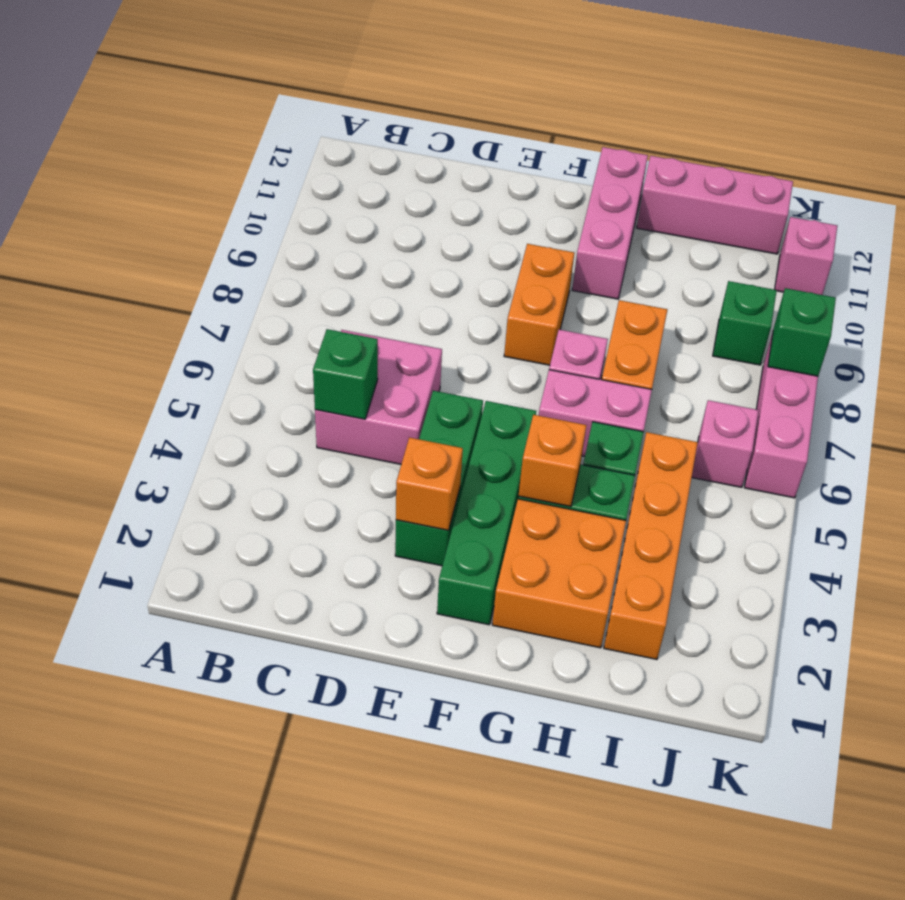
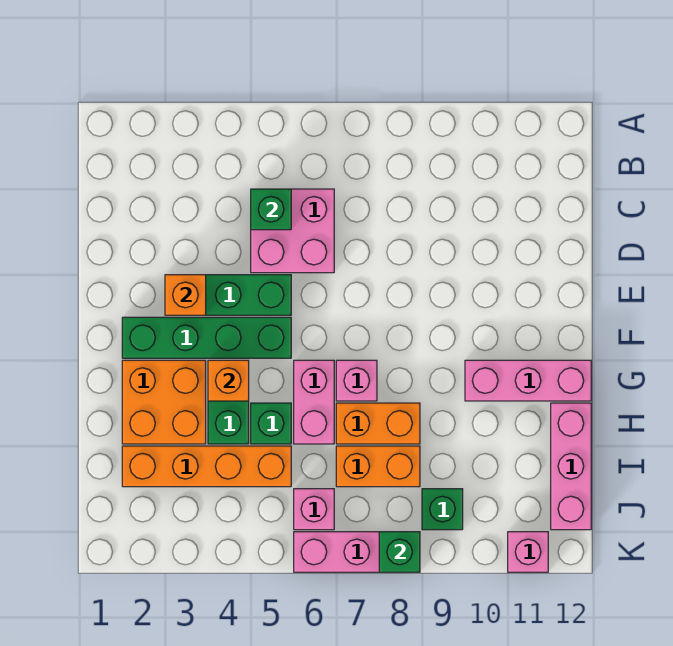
orange brick F8:F9 level 1 -> orange brick I7:I8 level 1

